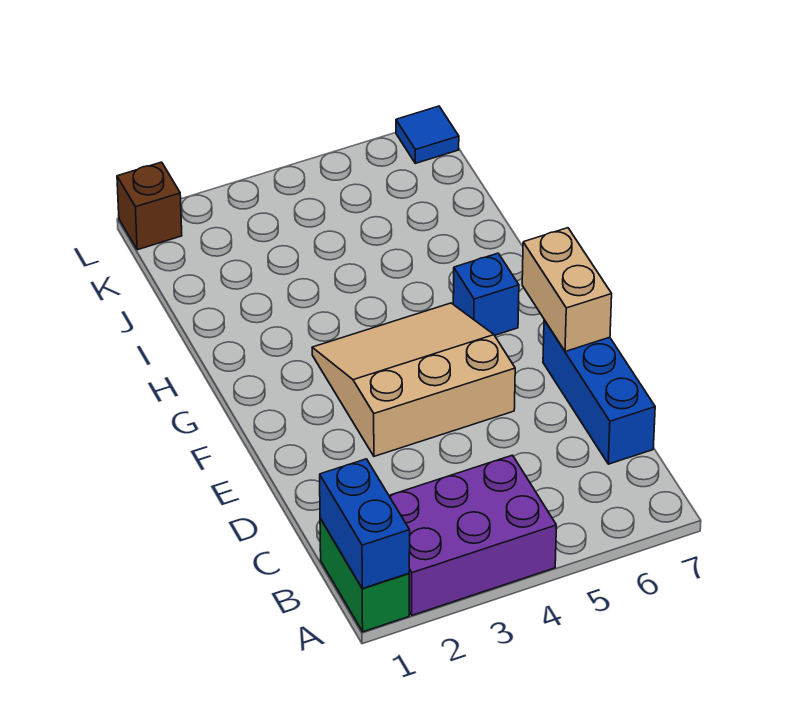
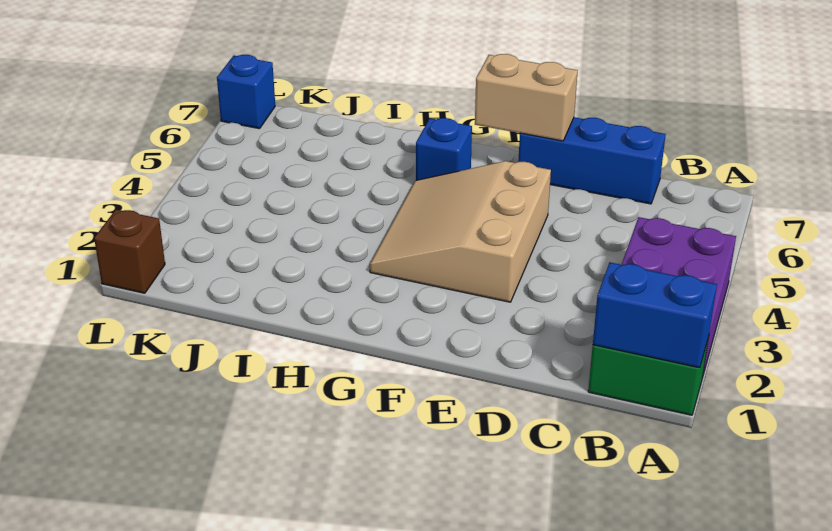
blue tile L7 level 1 -> blue brick L7 level 1

